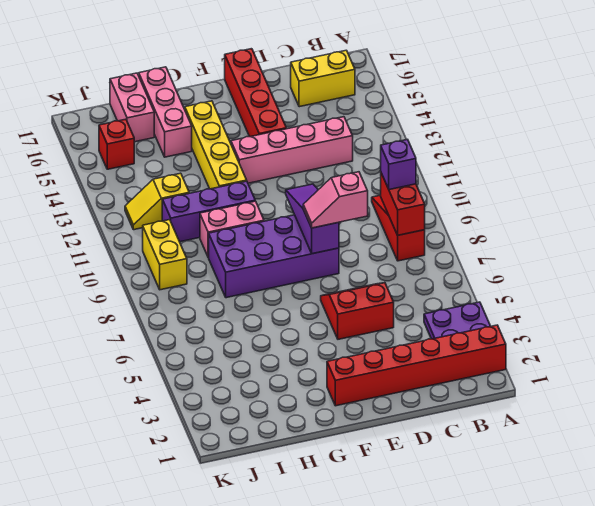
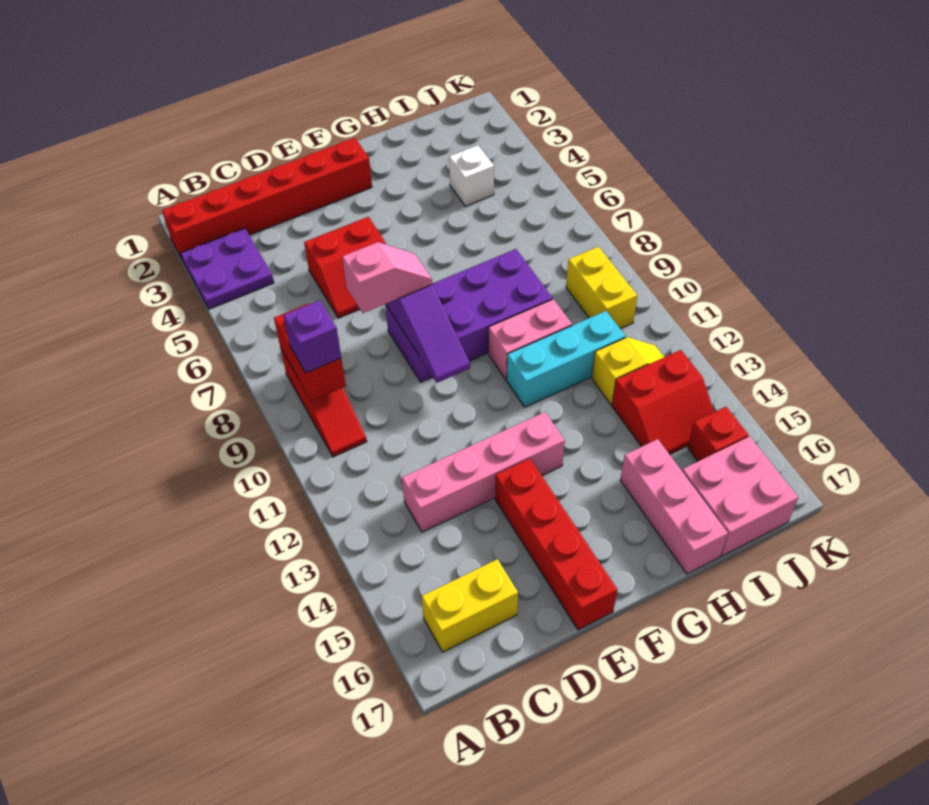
purple brick G11:I11 level 1 -> cyan brick G11:I11 level 1
yellow brick G12:G15 level 1 -> none
none -> white brick I4 level 1
none -> red slope I13:J14 level 1 top 13
pink brick I16:I17 level 1 -> pink brick I16:J17 level 1

